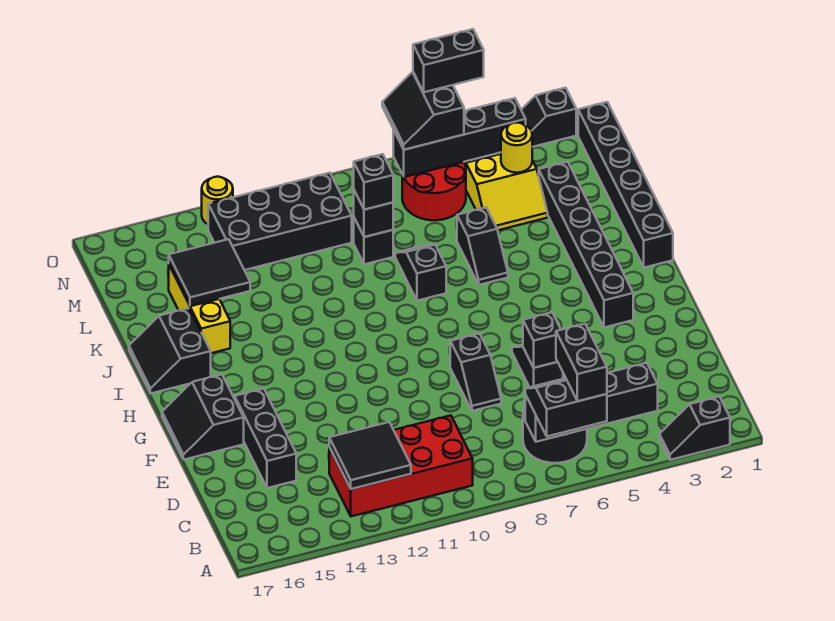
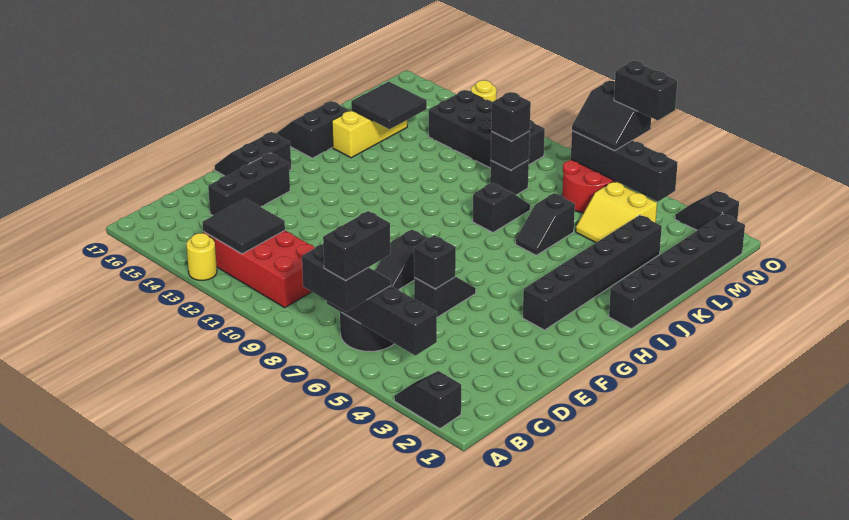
yellow round brick M4 level 2 -> yellow round brick A13 level 1
black slope N6:O7 level 3 top 6 -> black slope N6:O7 level 3 top O

